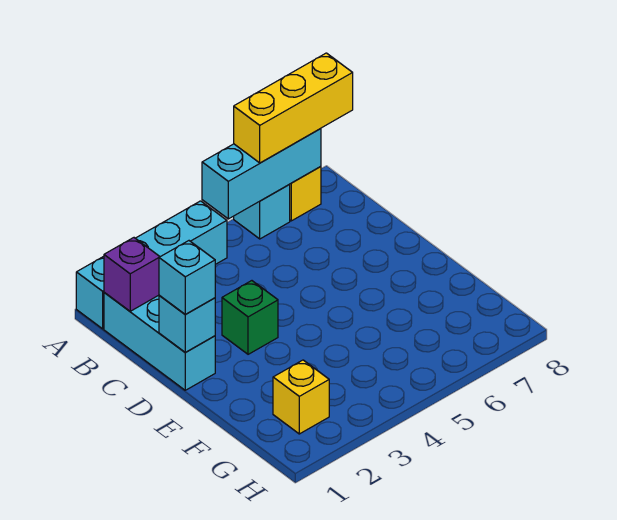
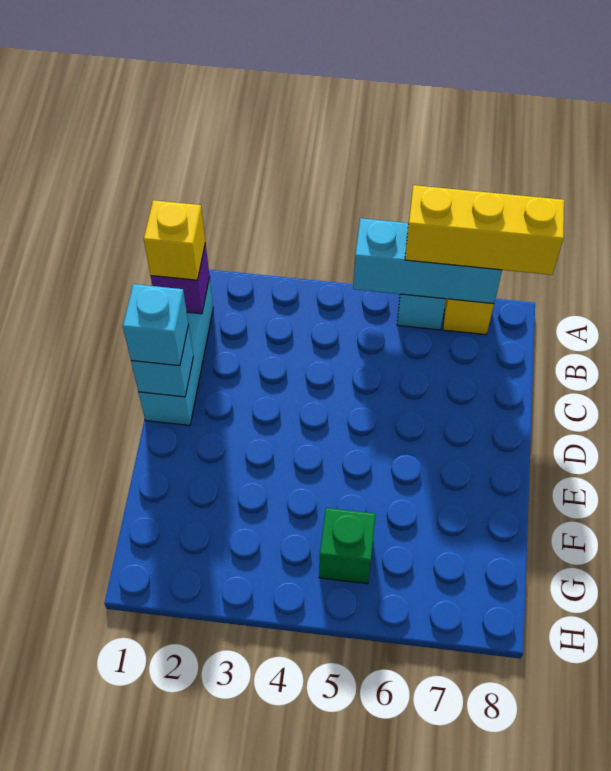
cyan brick A1:A4 level 1 -> none
green brick D3 level 1 -> green brick G5 level 1
yellow brick G2 level 1 -> yellow brick B1 level 3

